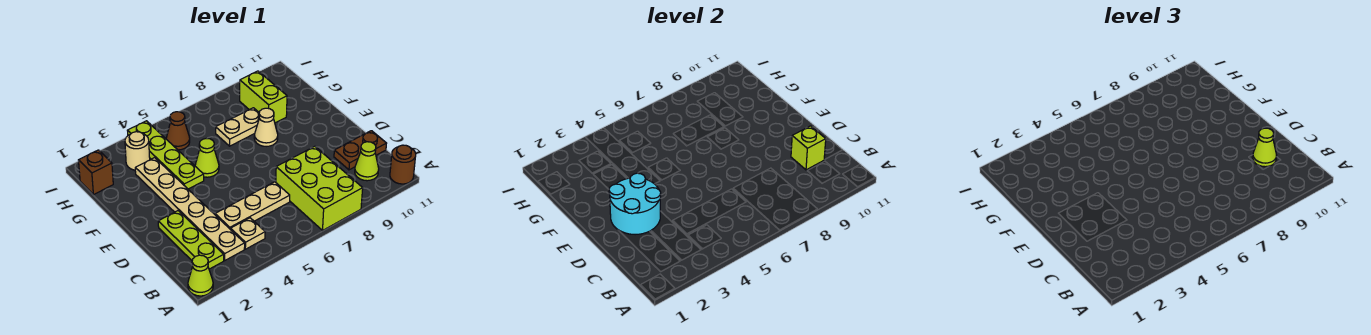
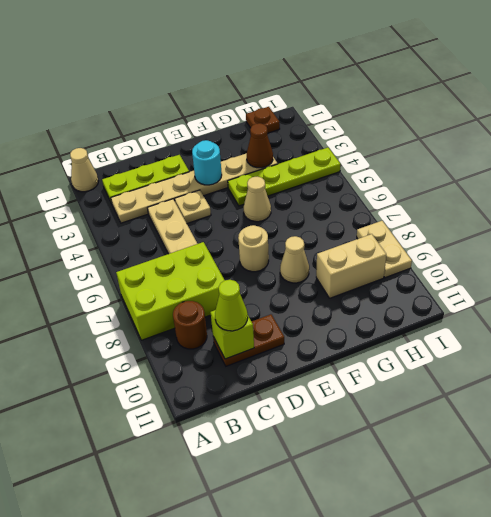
lime cone A1 level 1 -> tan cone A1 level 1
brown round brick A11 level 1 -> brown round brick B9 level 1
tan plate B4 level 1 -> tan plate D4 level 1
lime cone B10 level 1 -> none
brown plate C10:C11 level 1 -> brown plate C10:D10 level 1
cyan round brick D2:E3 level 2 -> cyan round brick E3 level 2
lime cone F5 level 1 -> tan cone F5 level 1
tan plate G7:G8 level 1 -> tan plate I8:I9 level 1
lime brick G9:H9 level 1 -> tan brick G9:H9 level 1
brown brick H1 level 1 -> brown plate H1 level 1
tan round brick H3 level 1 -> tan round brick E7 level 1
brown cone H5 level 1 -> brown cone G3 level 2

